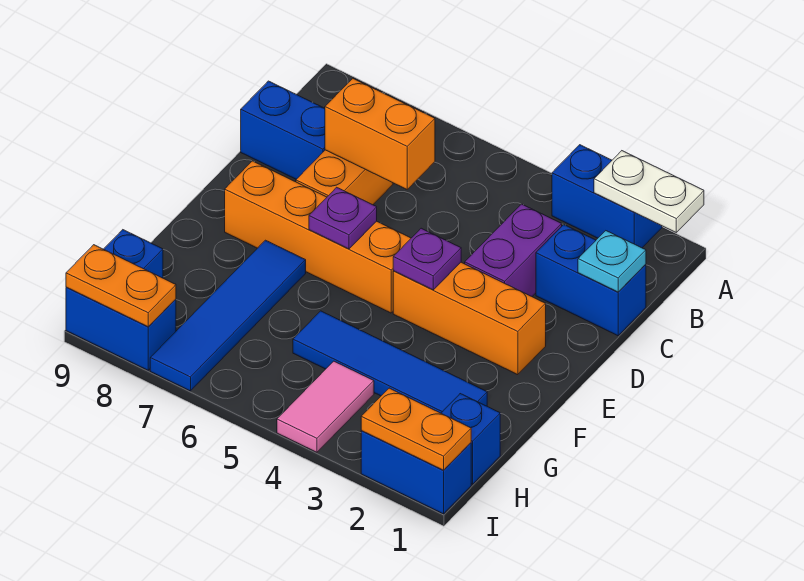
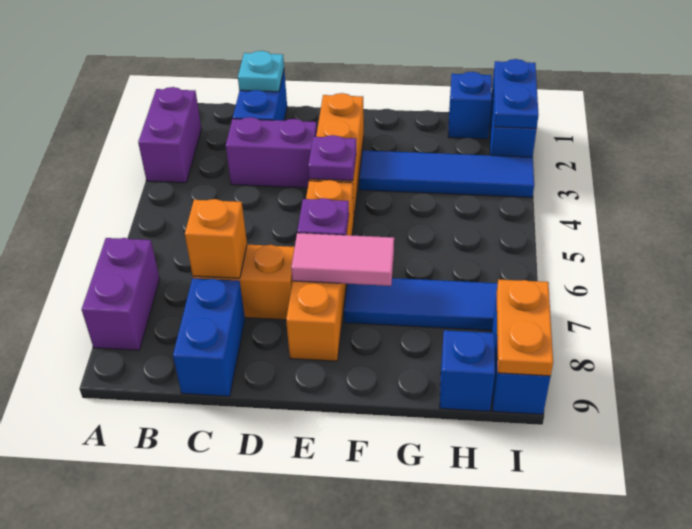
white plate A1:A2 level 2 -> none
blue brick A2:A3 level 1 -> purple brick A2:A3 level 1
none -> purple brick A7:A8 level 1
orange brick C6:C7 level 2 -> orange brick C7 level 2
blue tile G2:G5 level 1 -> blue tile F3:I3 level 1
pink tile H4:I4 level 1 -> pink tile E7:F7 level 2
orange plate I1:I2 level 2 -> blue plate I1:I2 level 2

